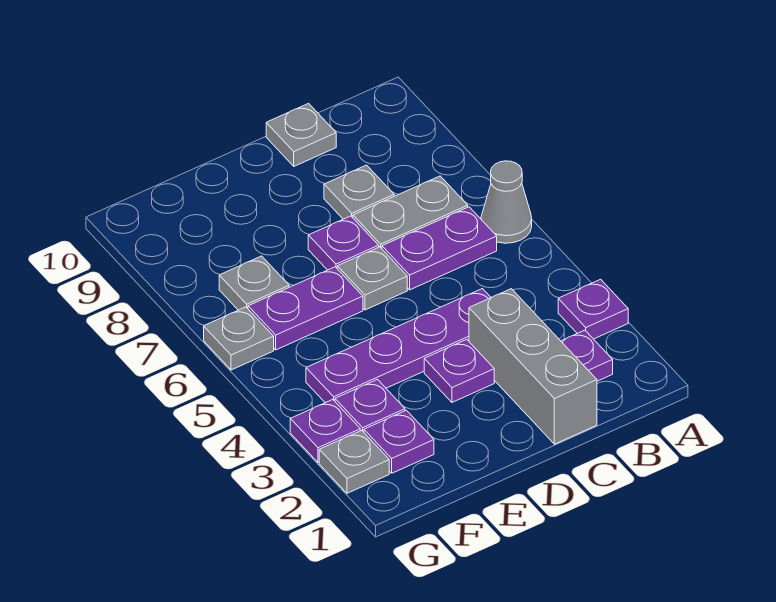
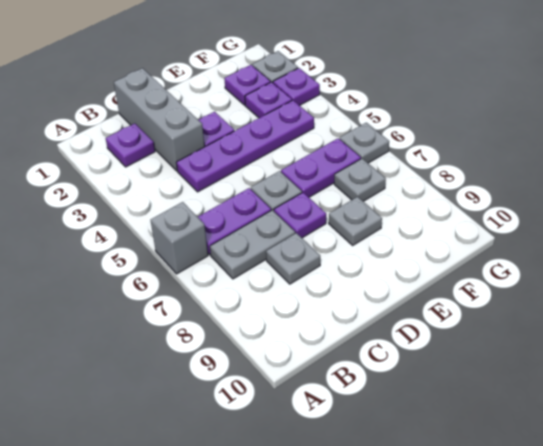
purple plate A3 level 1 -> none
grey cone A6 level 1 -> grey brick A6 level 1
grey plate C10 level 1 -> grey plate E8 level 1

